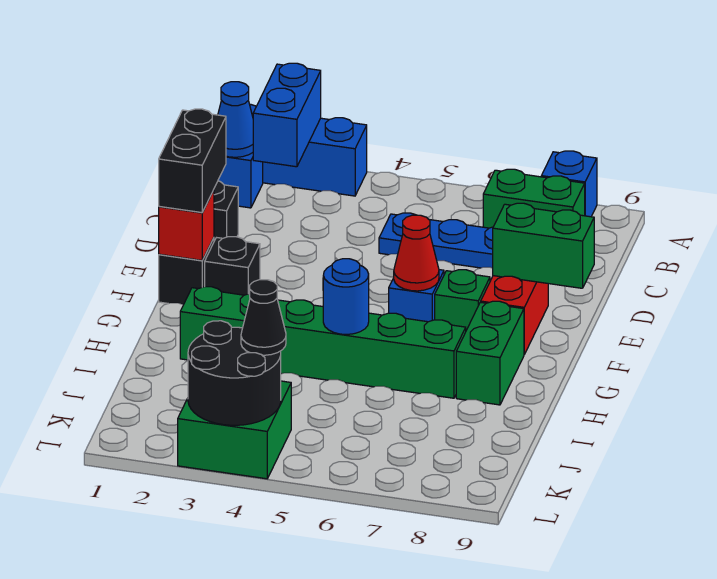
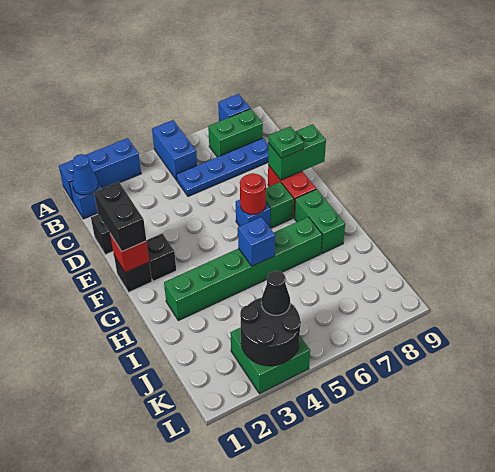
blue brick A2:B2 level 2 -> blue brick A5:B5 level 1
none -> green plate E8 level 3
red cone F6 level 2 -> red round brick F6 level 2
blue round brick H5 level 2 -> blue brick H5 level 2

